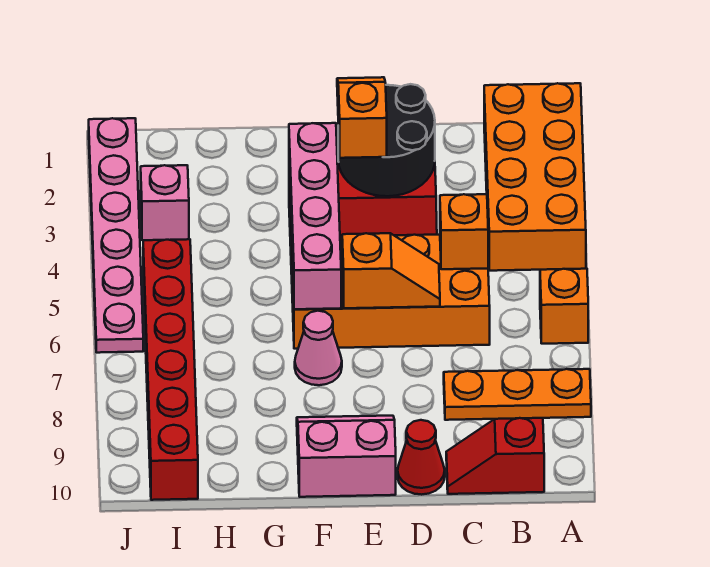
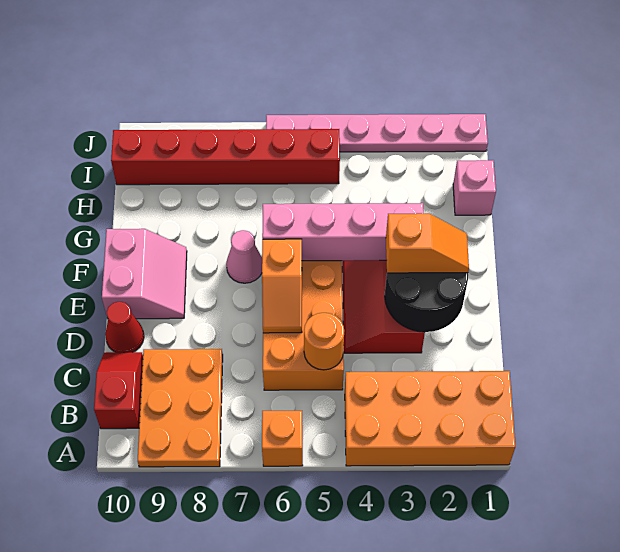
orange plate A8:C8 level 1 -> orange plate A8:C9 level 1
orange brick C5 level 2 -> orange round brick C5 level 2
pink brick I3 level 1 -> pink brick H1 level 1

